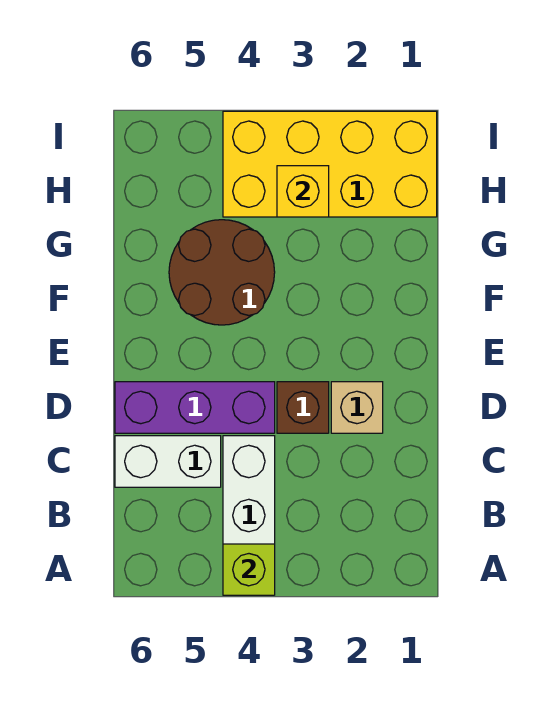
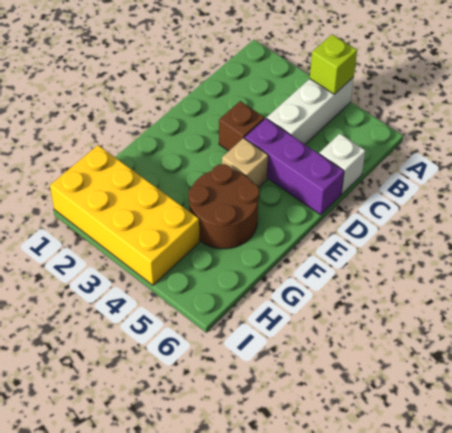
white brick C5:C6 level 1 -> white brick C6 level 1
tan brick D2 level 1 -> tan brick E4 level 1
yellow brick H3 level 2 -> none

